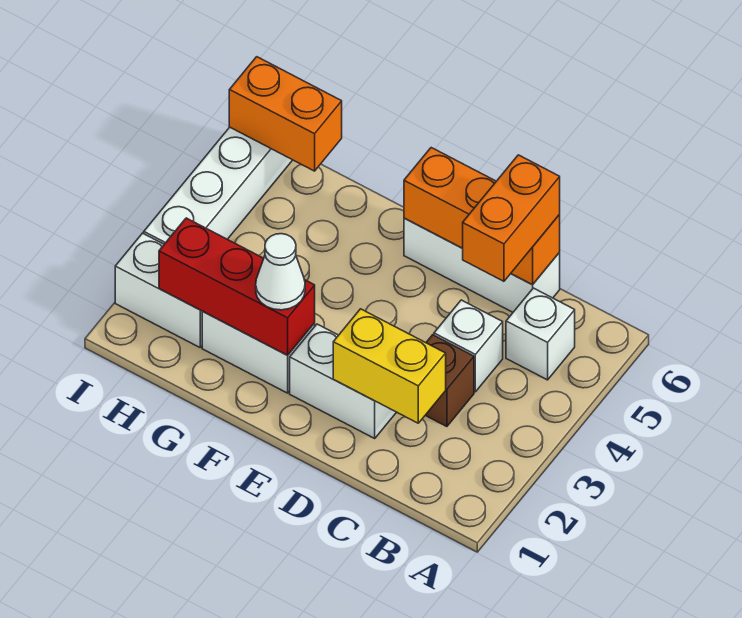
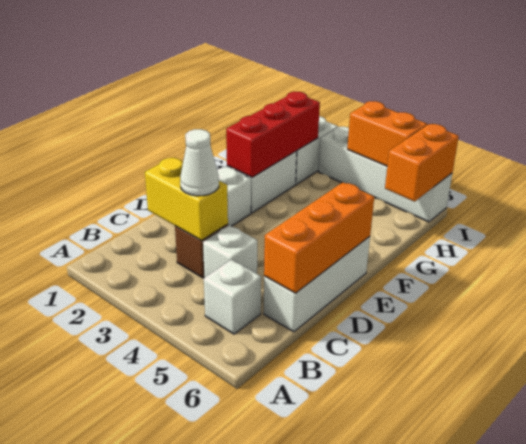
yellow brick C2:D2 level 2 -> yellow brick C2:C3 level 2
orange brick C5:C6 level 3 -> orange brick I4:I5 level 2
white cone F2 level 3 -> white cone C3 level 3

